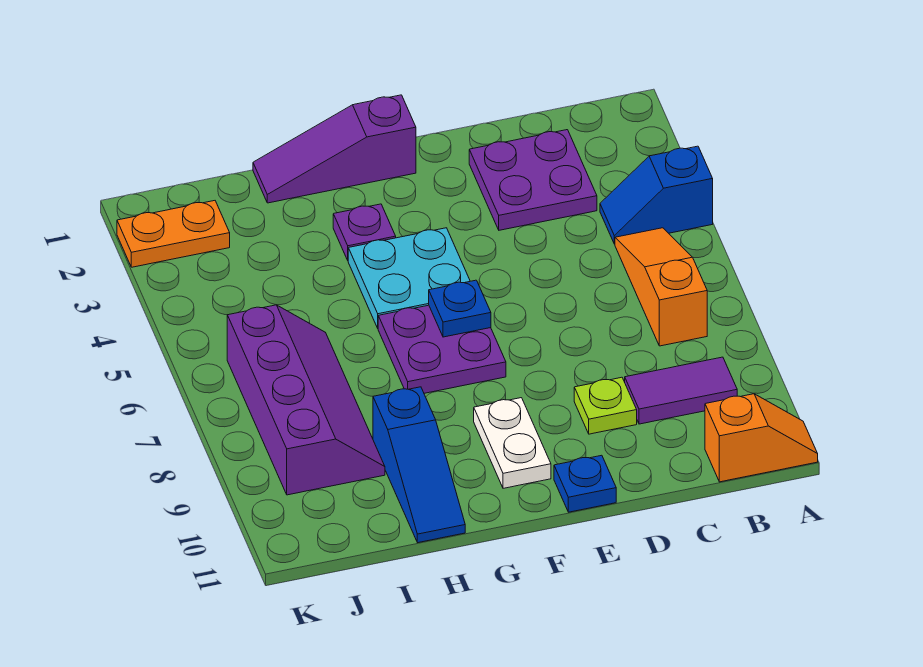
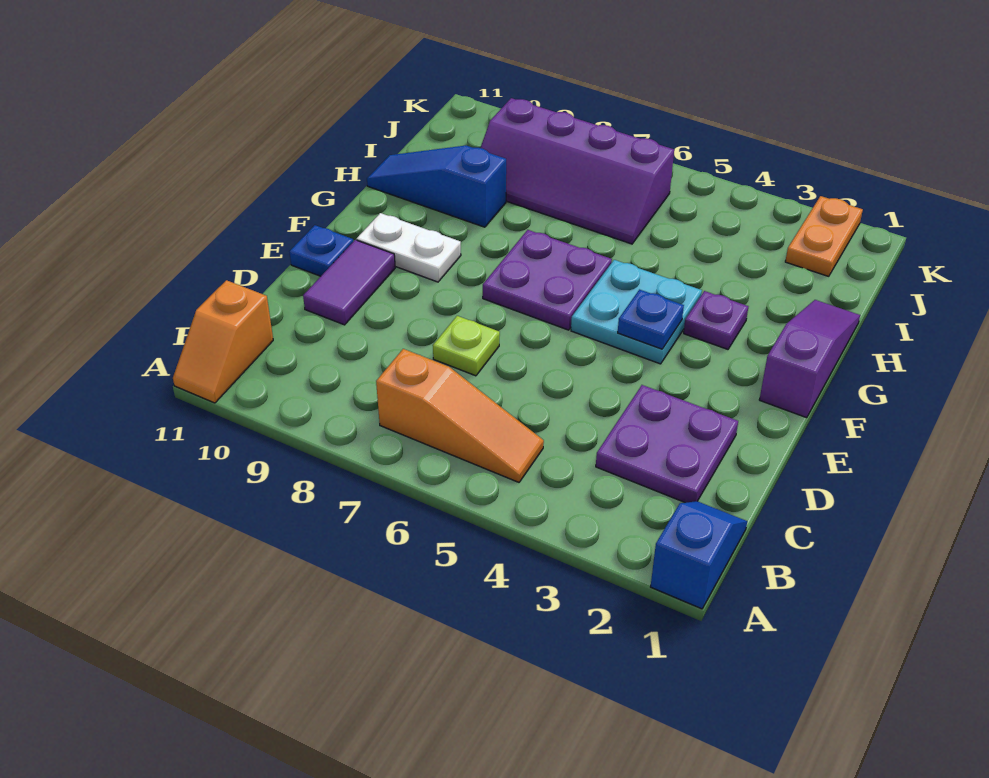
blue slope A4:B4 level 1 top A -> blue slope A1:B1 level 1 top A
purple tile B9:C9 level 1 -> purple tile D10:E10 level 1
lime plate D9 level 1 -> lime plate D7 level 1
blue plate F6 level 2 -> blue plate F4 level 2

